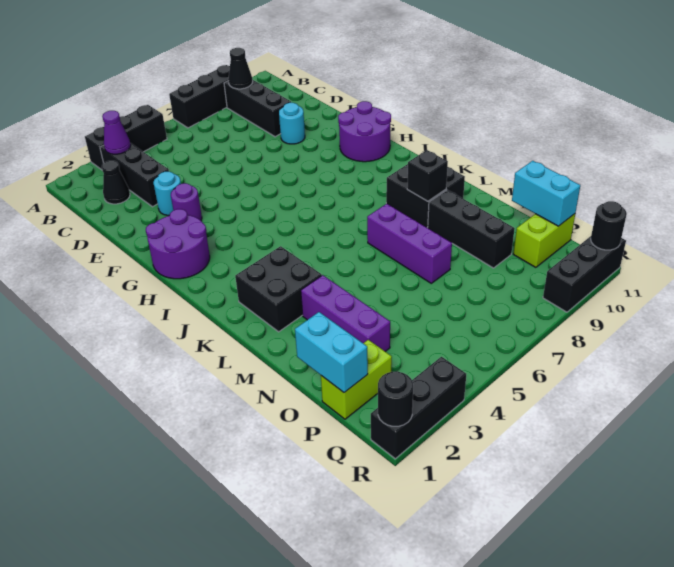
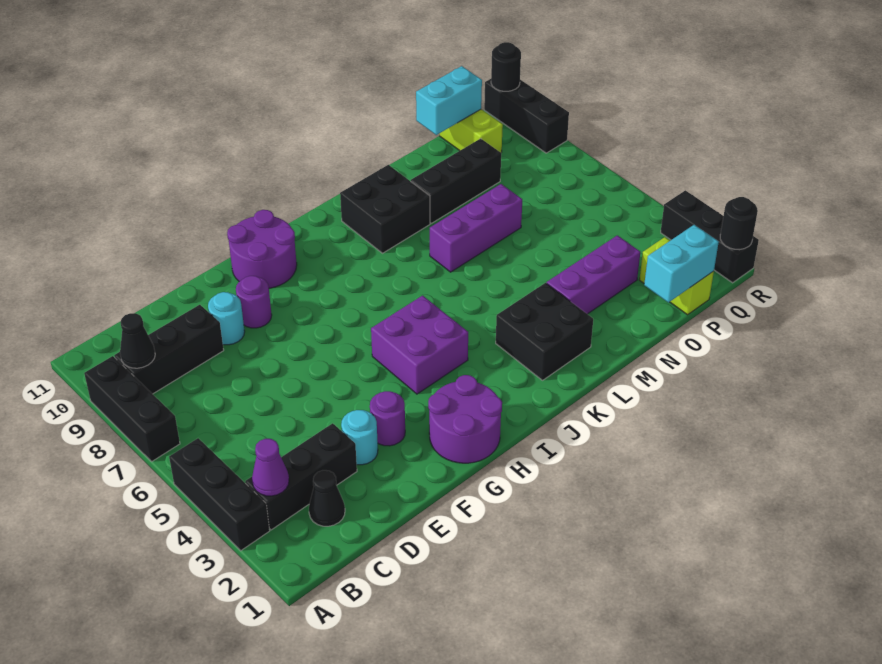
none -> purple round brick F9 level 1
none -> purple brick H4:I5 level 1
black brick L9 level 2 -> none

